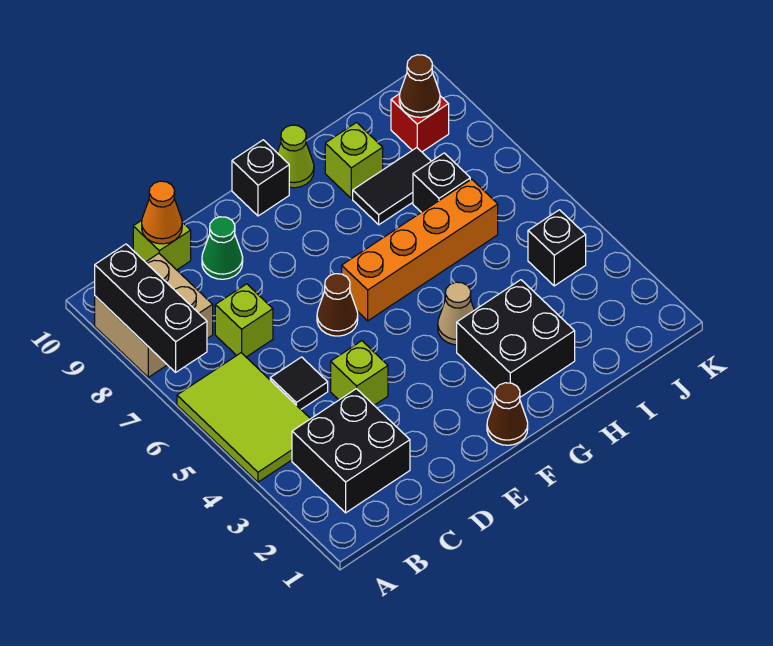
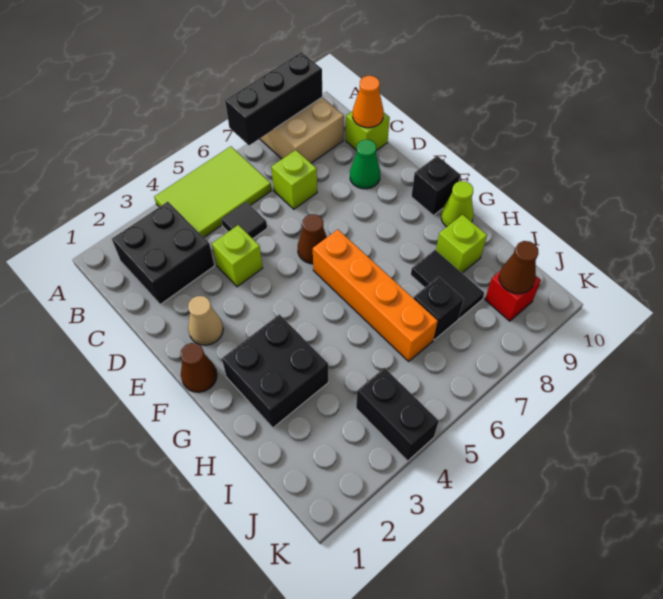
tan cone G4 level 1 -> tan cone E2 level 1
black brick J4 level 1 -> black brick J4:K4 level 1

